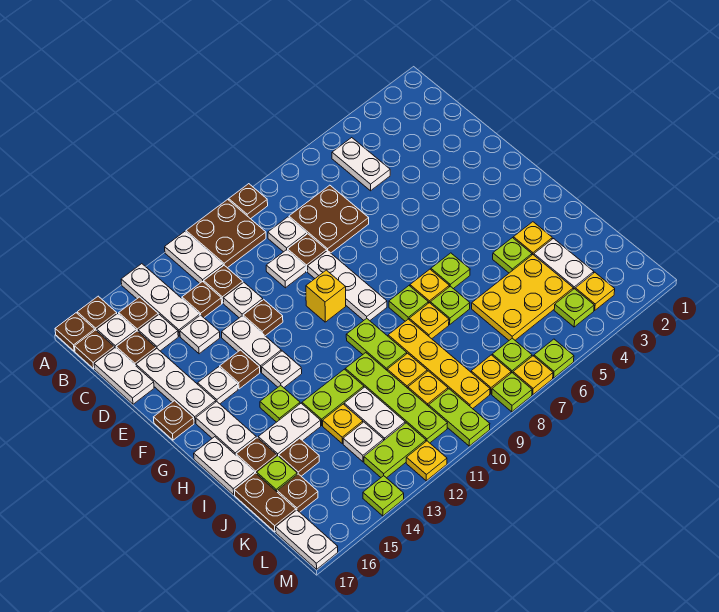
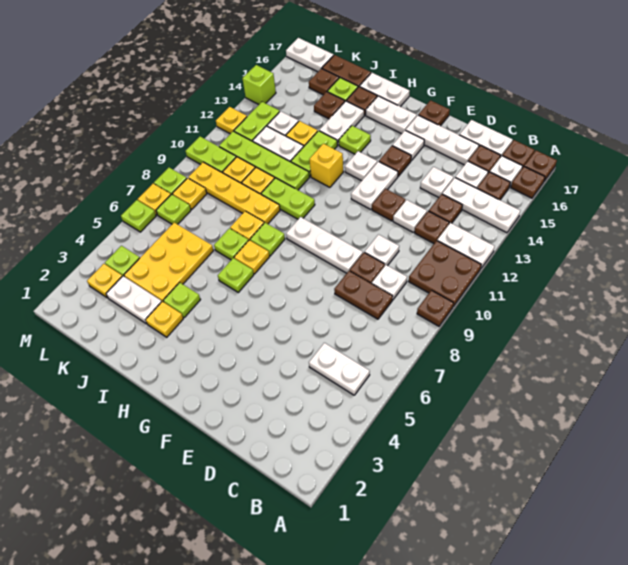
brown plate C7:D8 level 1 -> brown plate C8:D8 level 1
white plate E13:F13 level 1 -> white plate F12:F13 level 1
yellow brick F10 level 1 -> yellow brick H12 level 1
lime plate M14 level 1 -> lime brick M14 level 1

